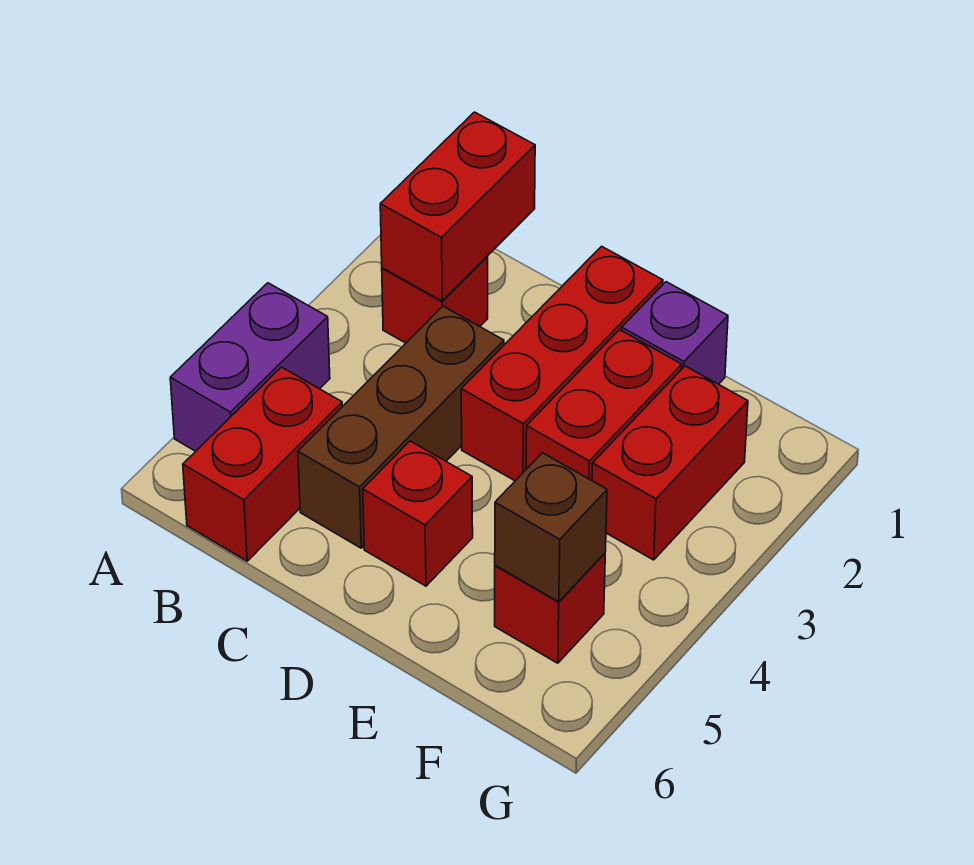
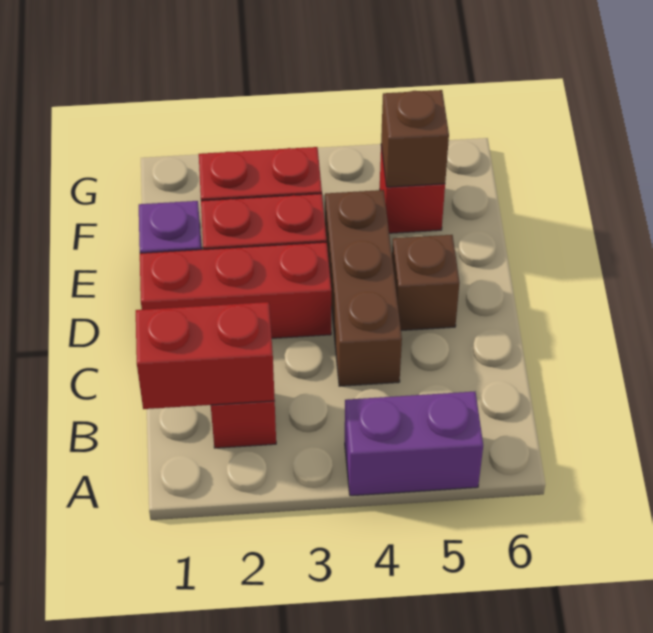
red brick B5:B6 level 1 -> none
brown brick C3:C5 level 1 -> brown brick C4:E4 level 1
red brick D5 level 1 -> brown brick D5 level 1

